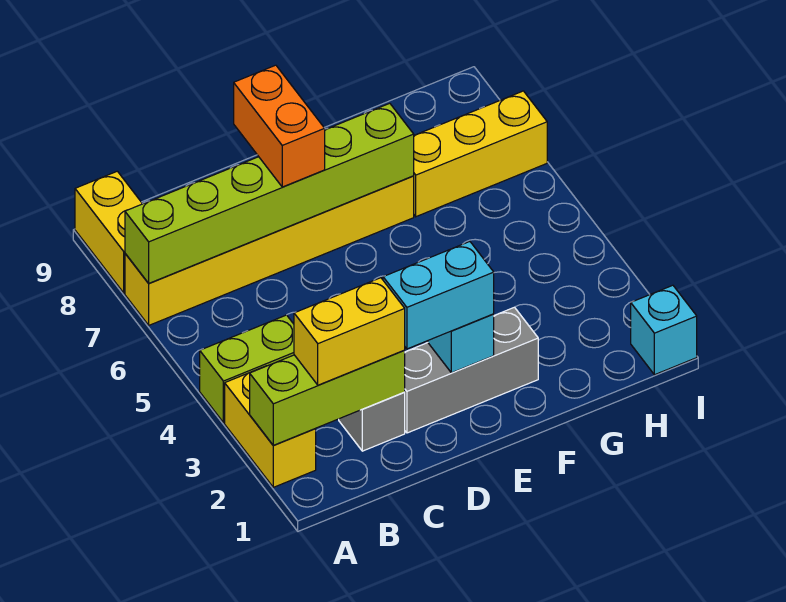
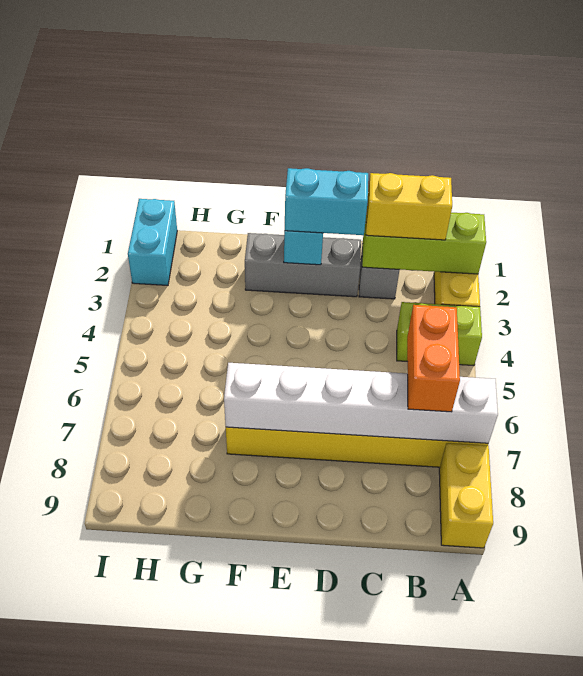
lime brick A7:F7 level 2 -> white brick A7:F7 level 2
orange brick D7:D8 level 3 -> orange brick B6:B7 level 3
yellow brick G7:I7 level 1 -> none
cyan brick I1 level 1 -> cyan brick I1:I2 level 1

